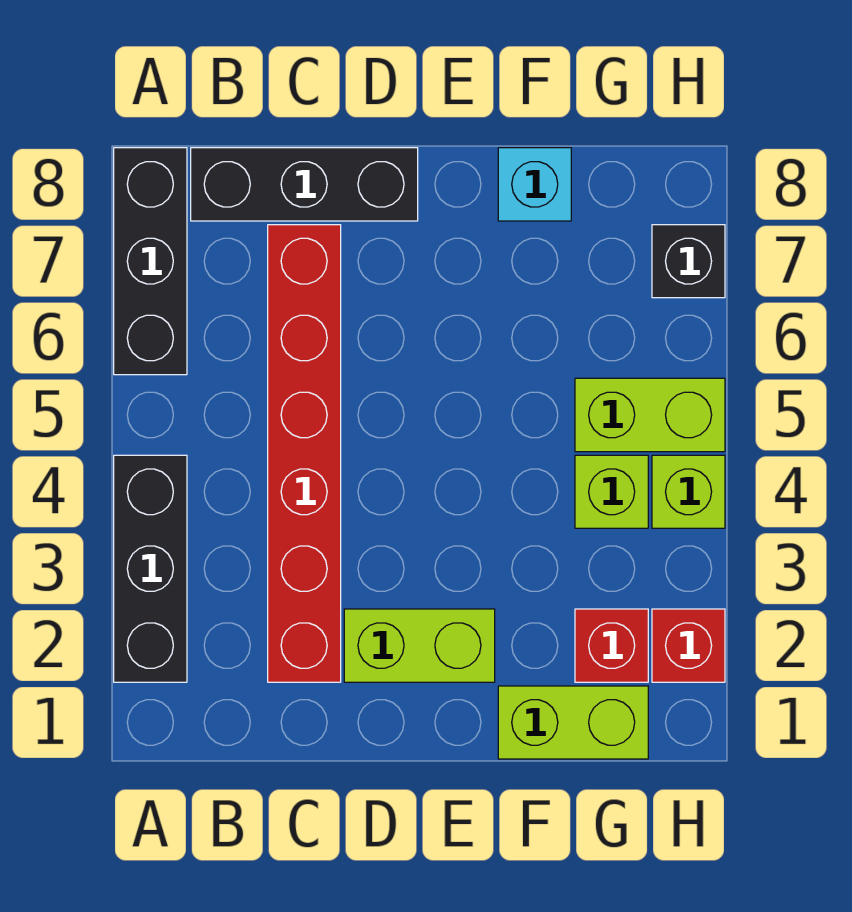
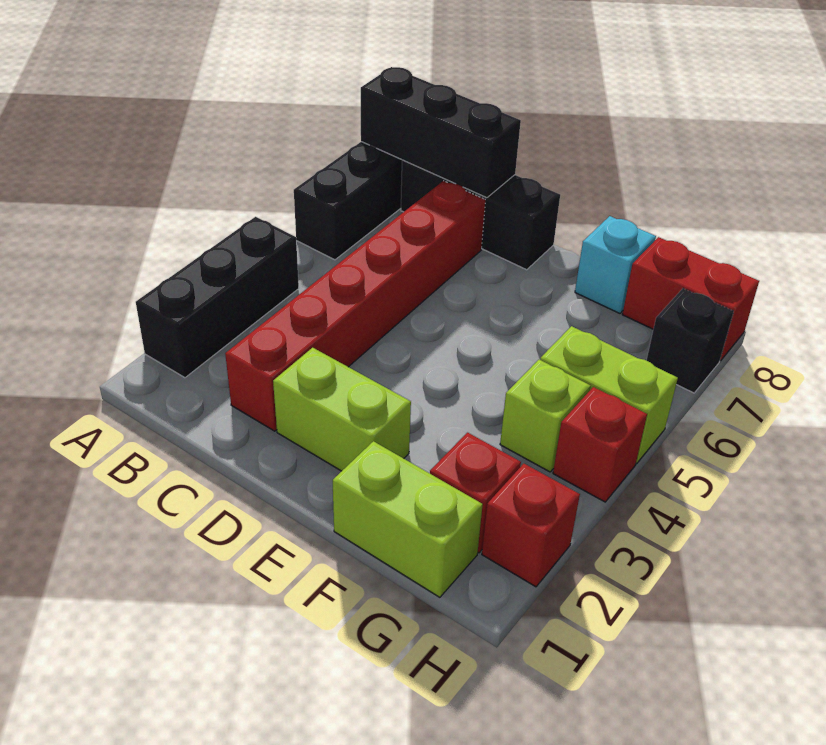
none -> black brick A8:C8 level 2
none -> red brick G8:H8 level 1
lime brick H4 level 1 -> red brick H4 level 1

